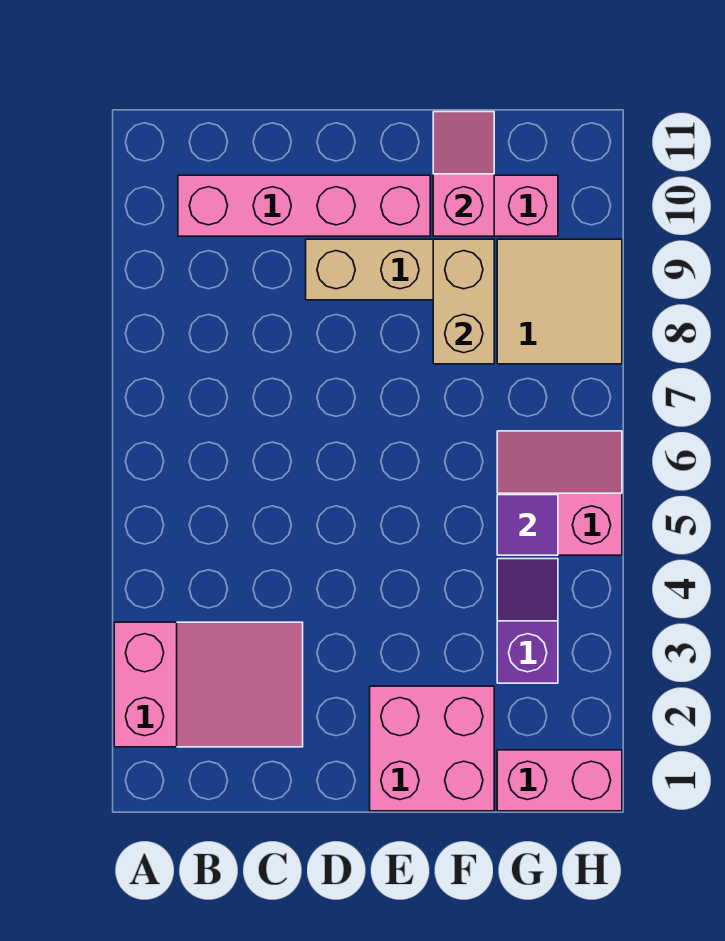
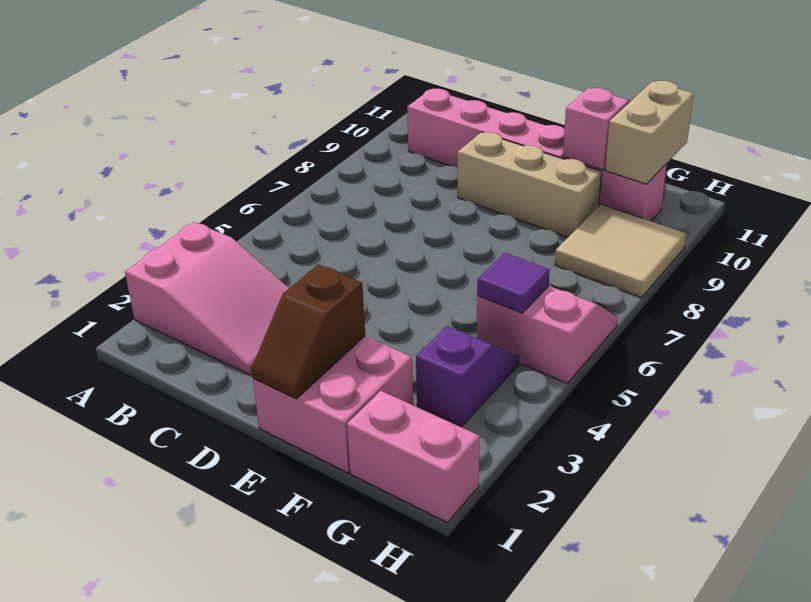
none -> brown slope E1:E2 level 2 top 2
tan brick F8:F9 level 2 -> tan brick G10:G11 level 2

